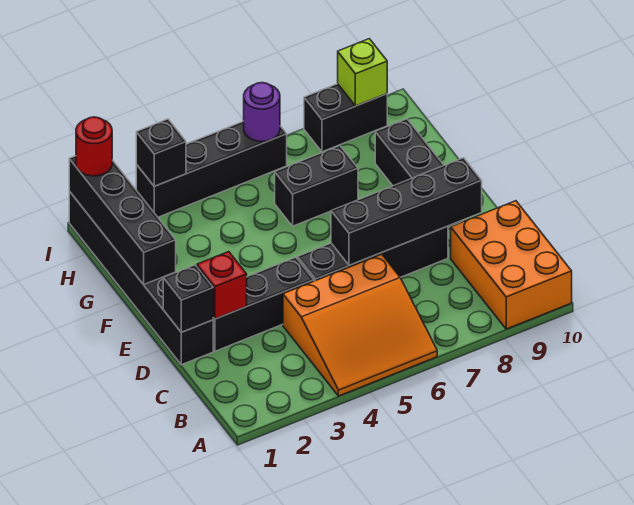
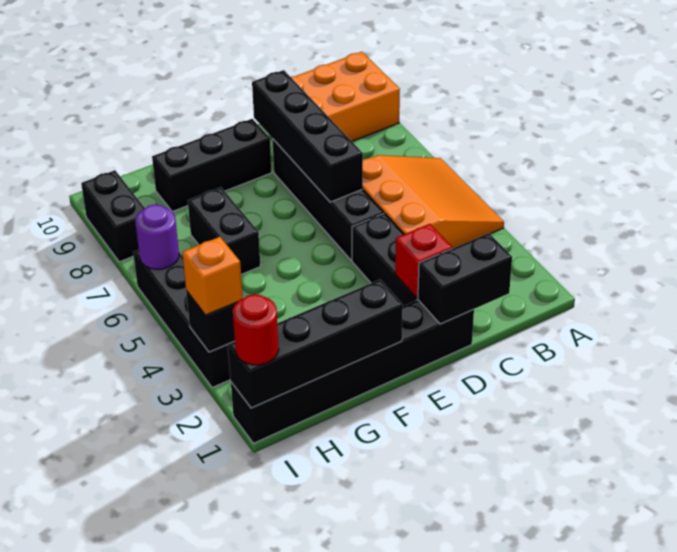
black brick D1 level 2 -> black brick C1:D1 level 2
none -> orange brick I3 level 3
lime brick I9 level 2 -> none

